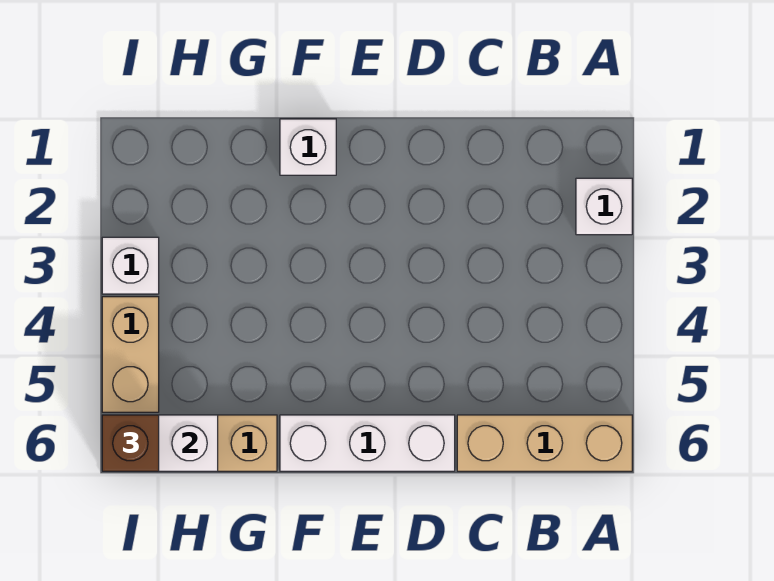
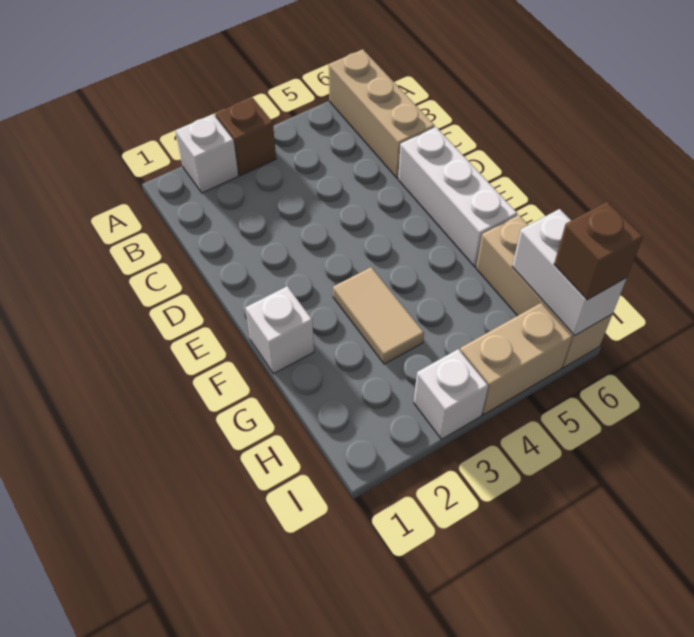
none -> brown brick A3 level 1
none -> tan tile F3:G3 level 1

